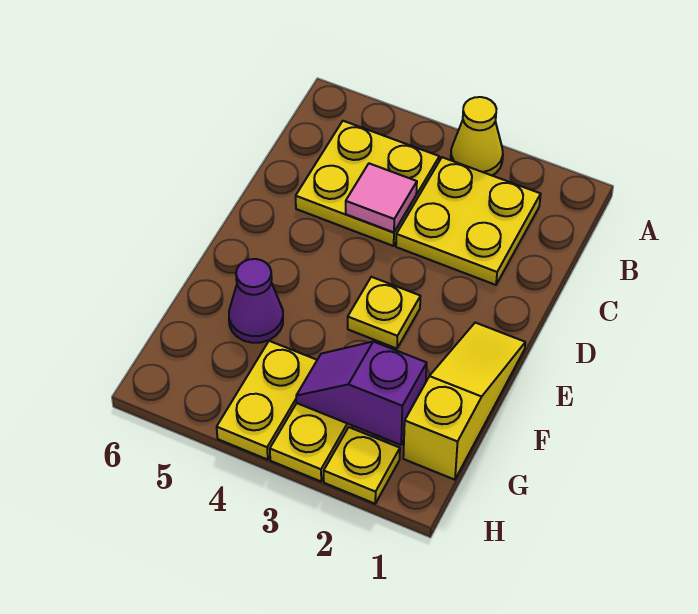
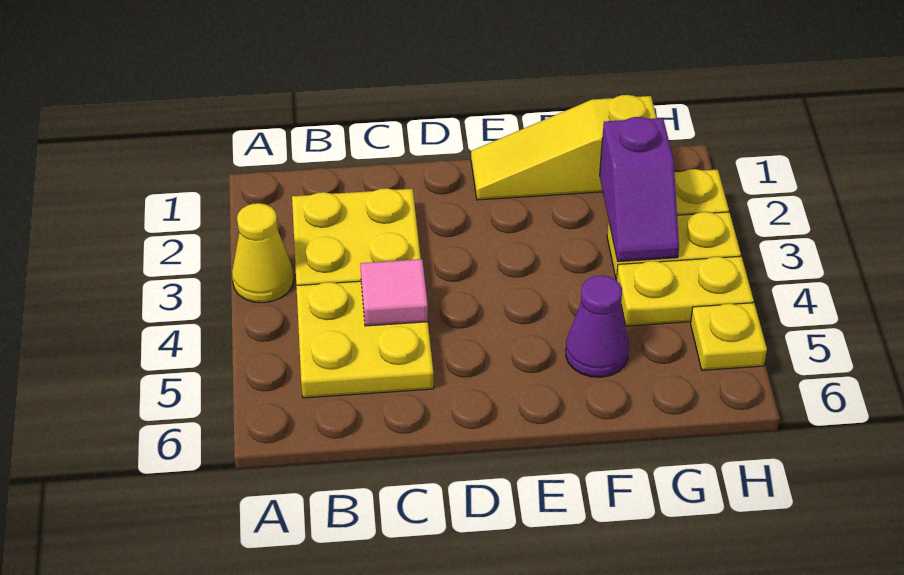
yellow plate E3 level 1 -> yellow plate H5 level 1

